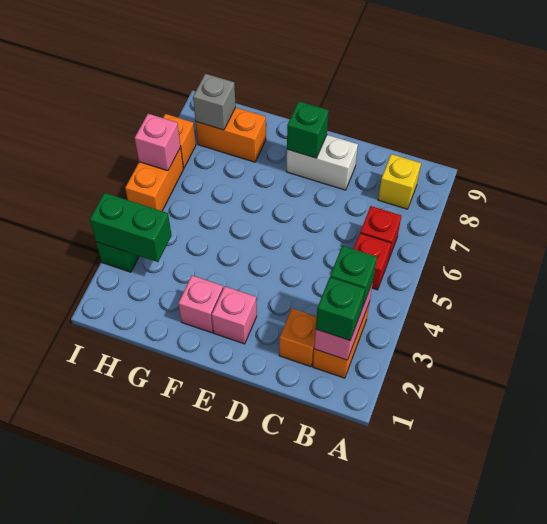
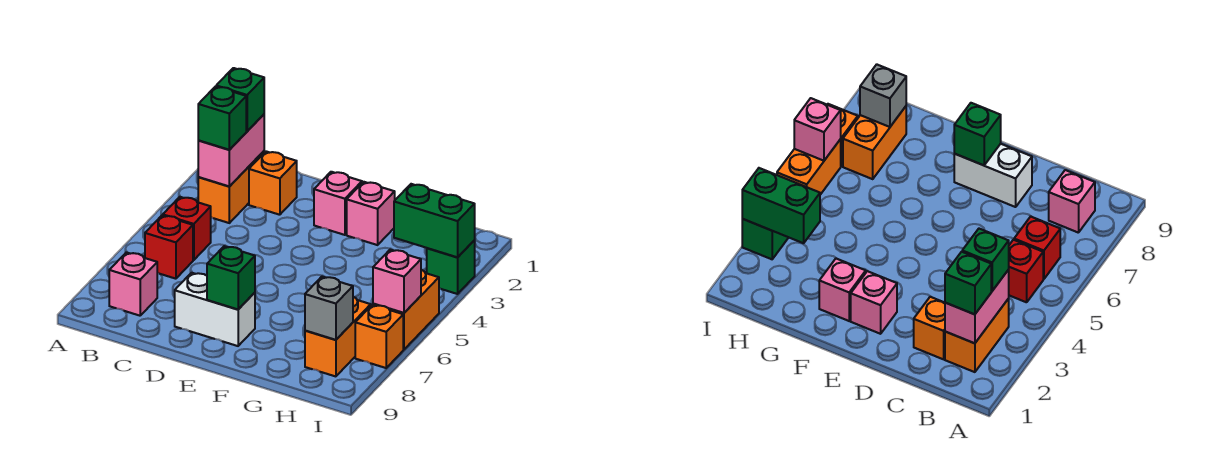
yellow brick B8 level 1 -> pink brick B8 level 1
orange brick G8:H8 level 1 -> orange brick H7:H8 level 1

